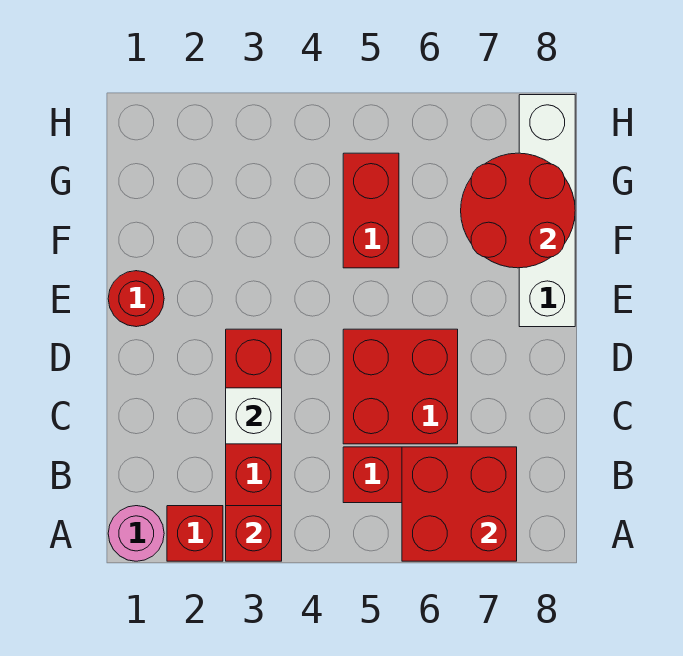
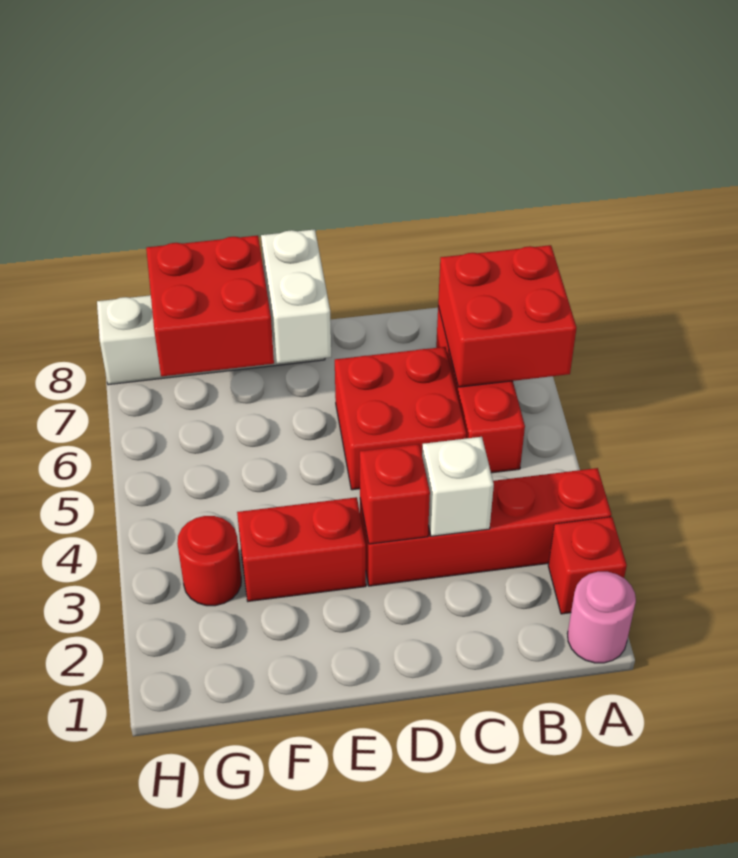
red brick A3 level 2 -> red brick D3 level 2
red round brick E1 level 1 -> red round brick G3 level 1
none -> white brick E7:E8 level 2
red brick F5:G5 level 1 -> red brick E3:F3 level 1
red round brick F7:G8 level 2 -> red brick F7:G8 level 2

